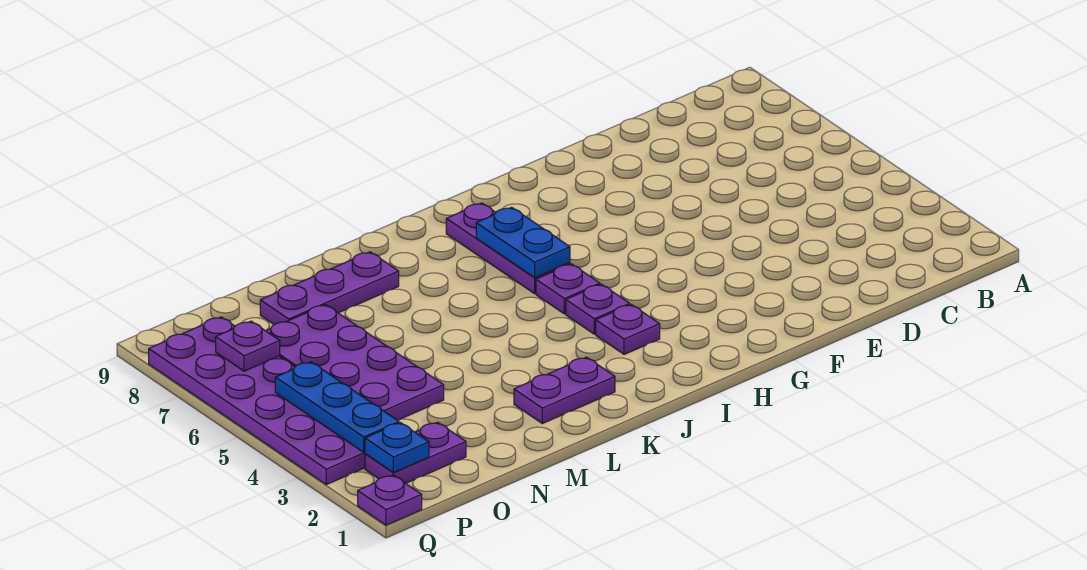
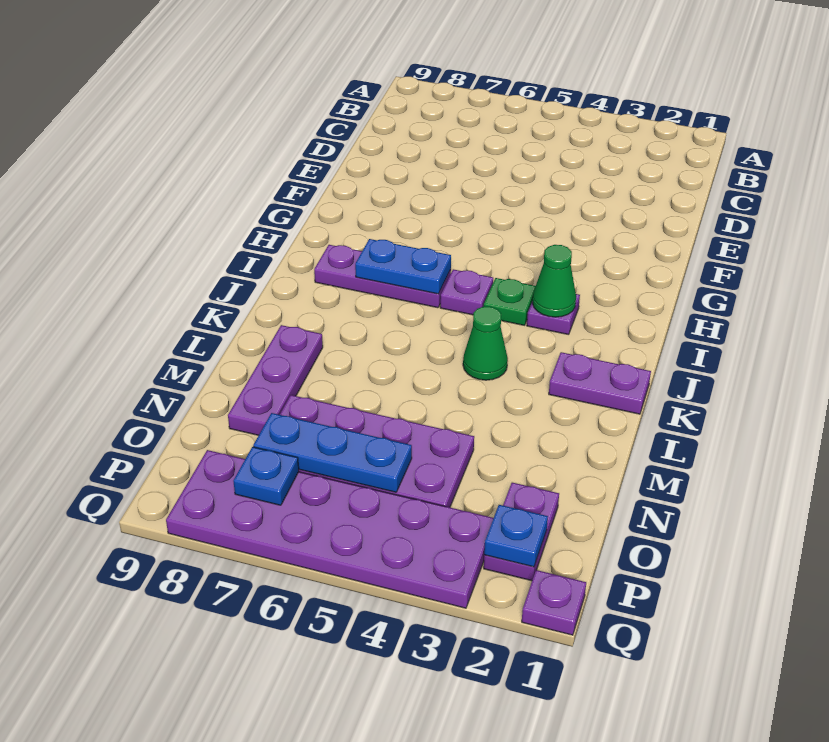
none -> green cone I3 level 2
purple plate I4 level 1 -> green plate I4 level 1
purple plate K2:L2 level 1 -> purple plate K1:K2 level 1
none -> green cone K4 level 1
blue plate P3:P5 level 2 -> blue plate O5:O7 level 2
purple plate P7 level 2 -> blue plate P7 level 2

